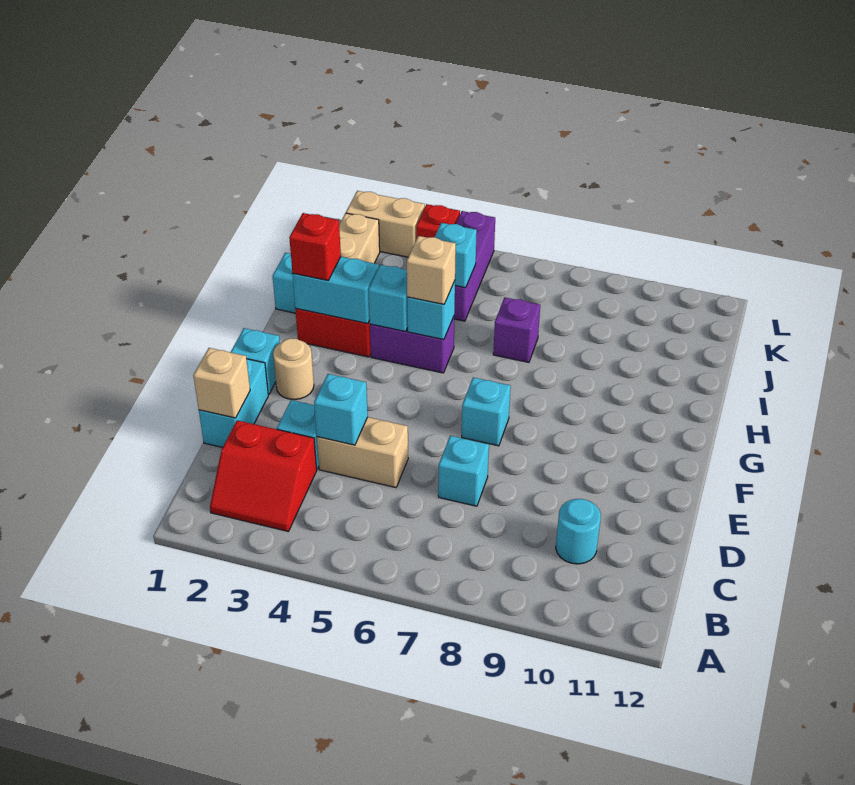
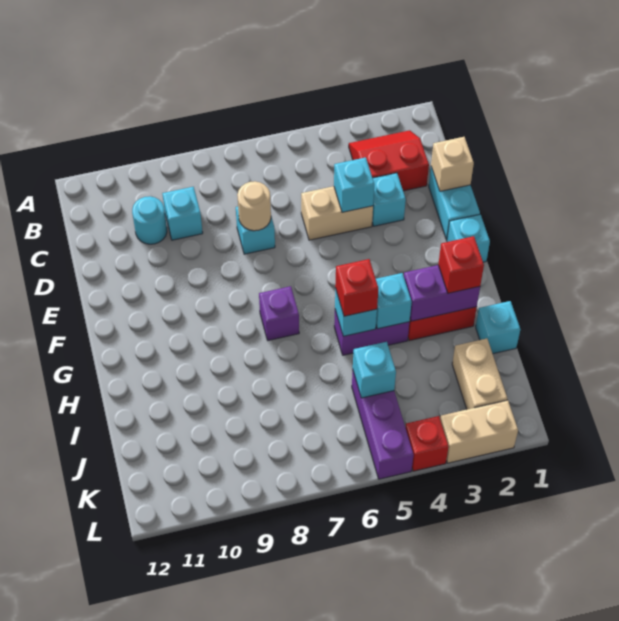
tan round brick F2 level 1 -> tan round brick D7 level 2
cyan brick F7 level 1 -> cyan brick C9 level 1
cyan brick H2:H3 level 2 -> purple brick H2:H3 level 2
tan brick H5 level 3 -> red brick H5 level 3
purple brick I7 level 1 -> purple brick G7 level 1

